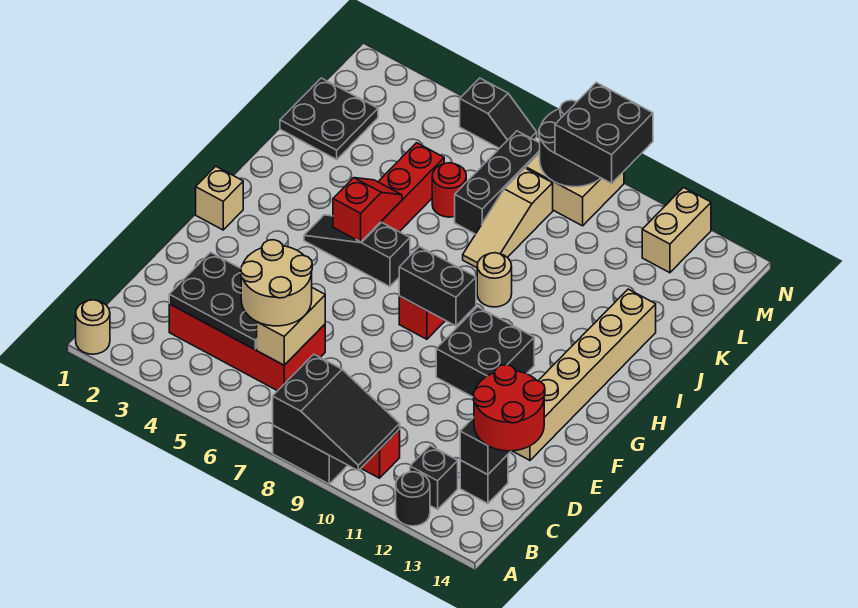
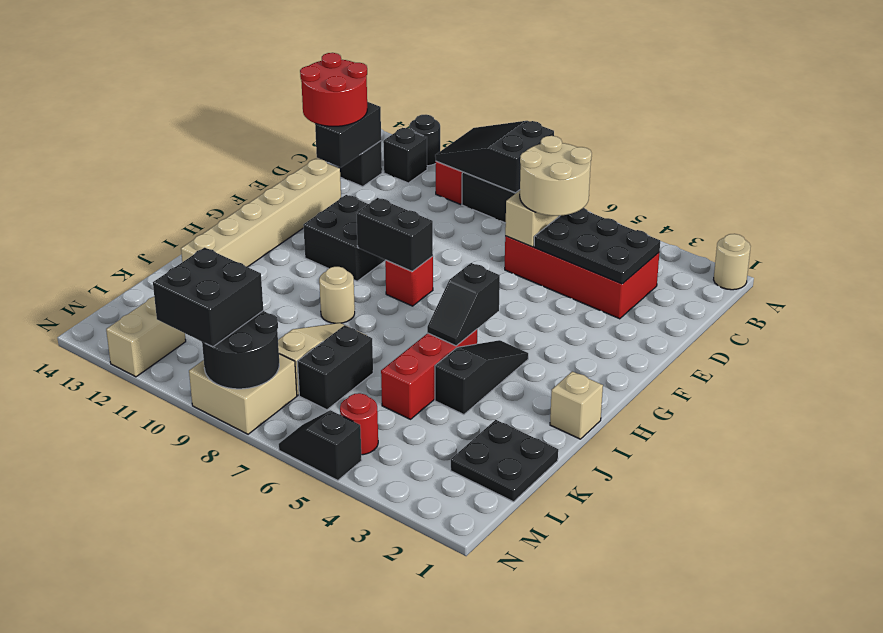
tan brick G1 level 1 -> tan brick I1 level 1
black slope H4:H6 level 1 top 6 -> black slope H4:J4 level 1 top J
red slope H5:I5 level 2 top H -> black slope H5:I5 level 2 top H
red round brick K6 level 1 -> red round brick M5 level 1
black brick K7:M7 level 1 -> black brick K7:L7 level 1

